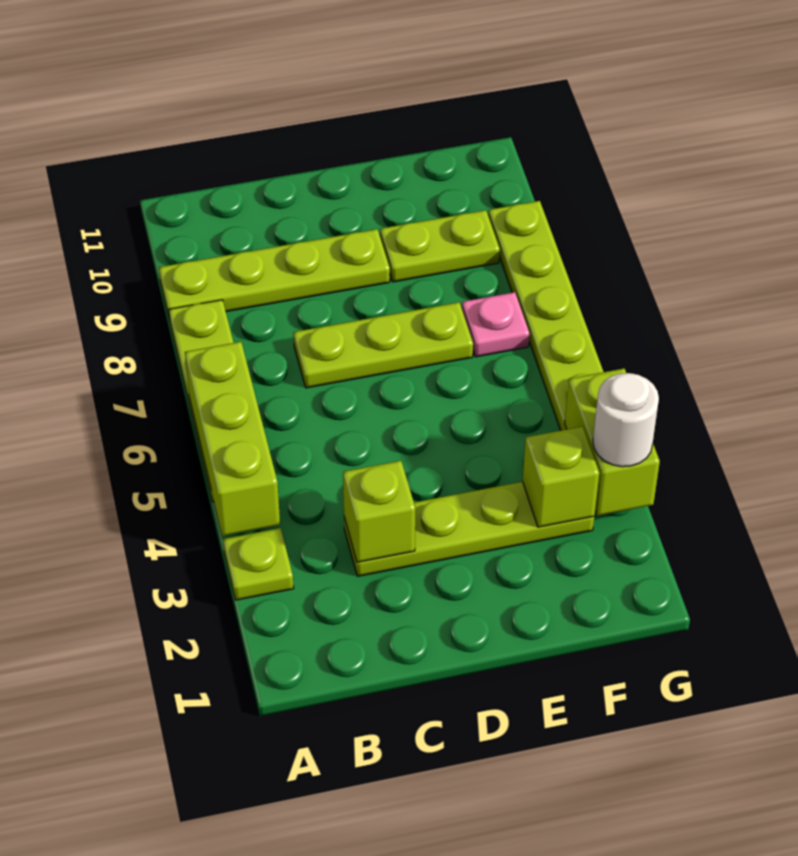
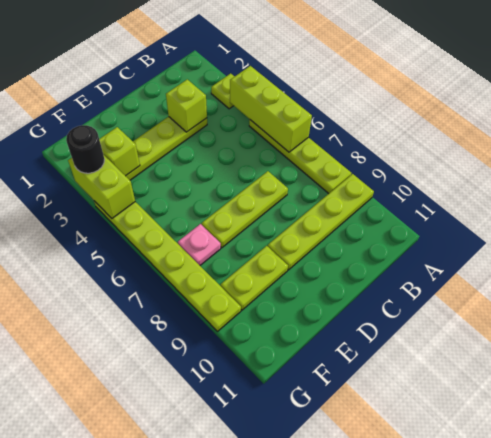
white round brick G3 level 3 -> black round brick G3 level 3

